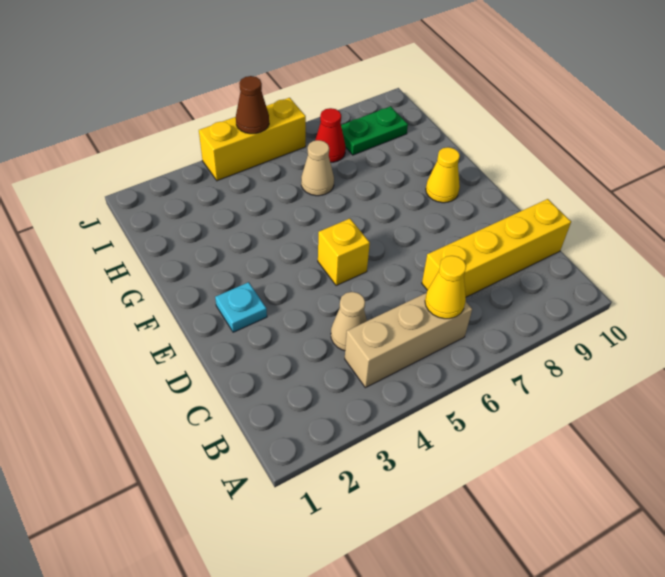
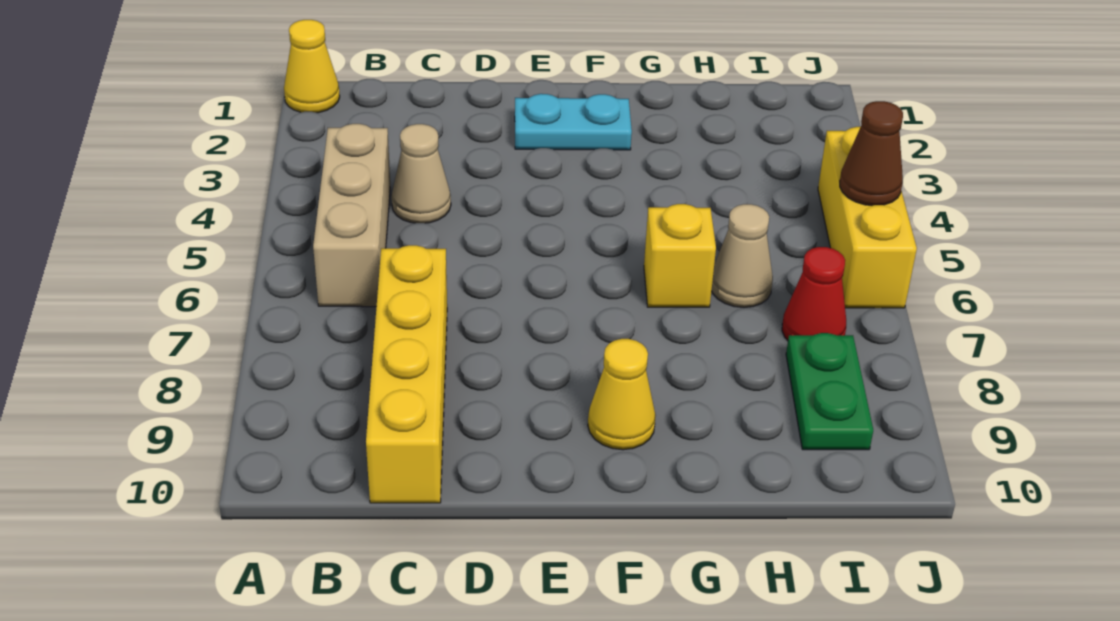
yellow cone B6 level 2 -> yellow cone A1 level 1
cyan plate E2 level 1 -> cyan plate E2:F2 level 1
yellow brick E5 level 1 -> yellow brick G6 level 1

